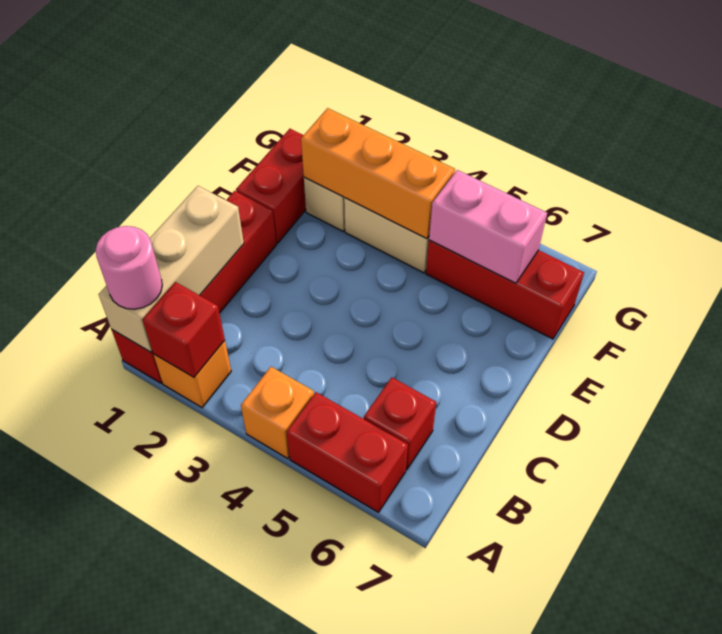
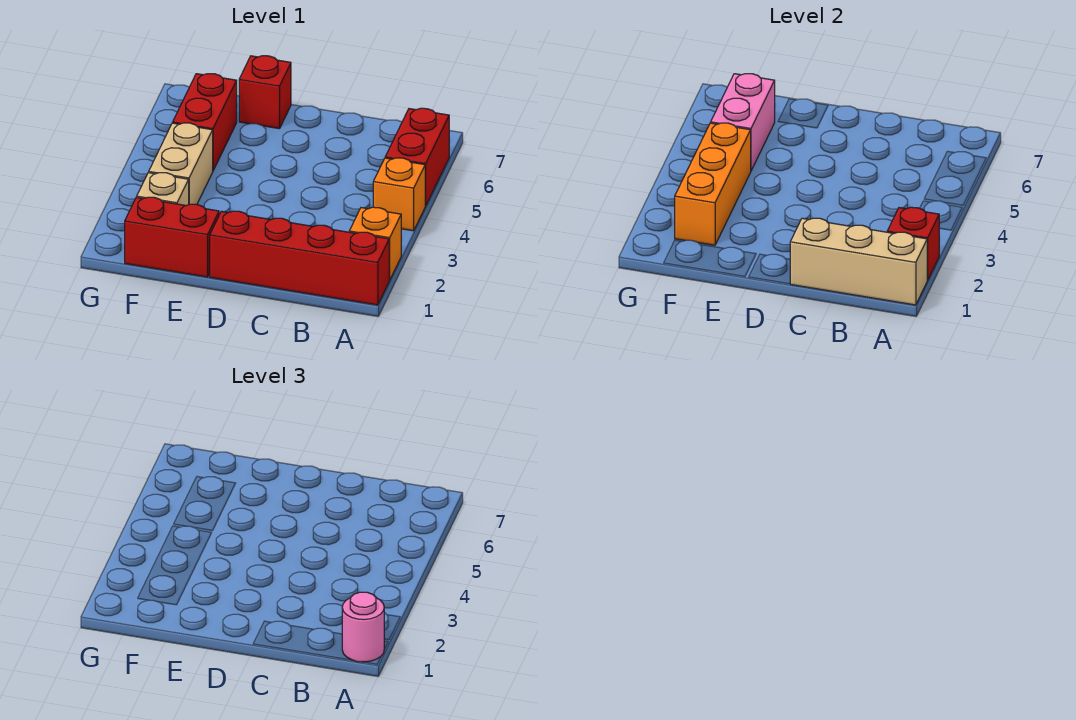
red brick B6 level 1 -> red brick E7 level 1
red brick F5:F7 level 1 -> red brick F5:F6 level 1

